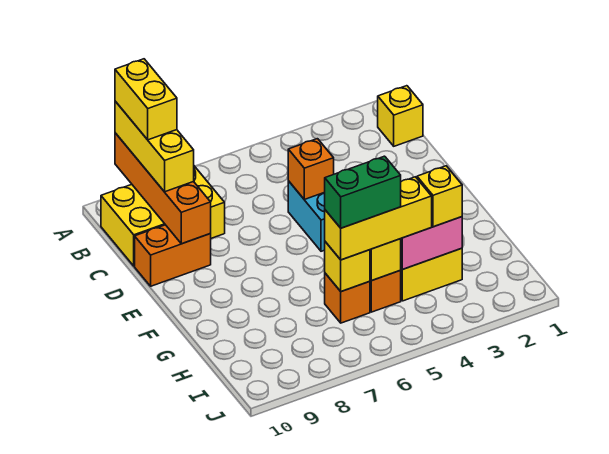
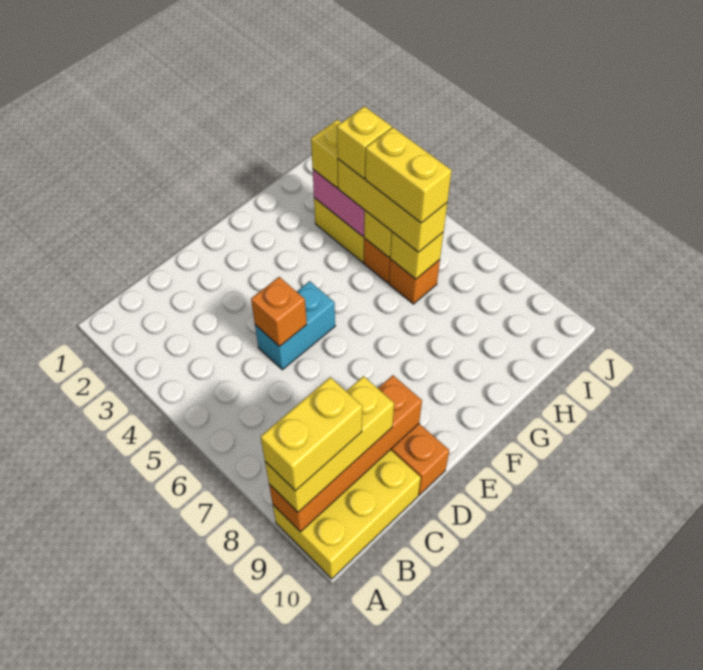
yellow brick B1 level 1 -> yellow brick H4 level 4
yellow brick B8:C10 level 1 -> yellow brick A9:C10 level 1
green brick H5:H6 level 4 -> yellow brick H5:H6 level 4

